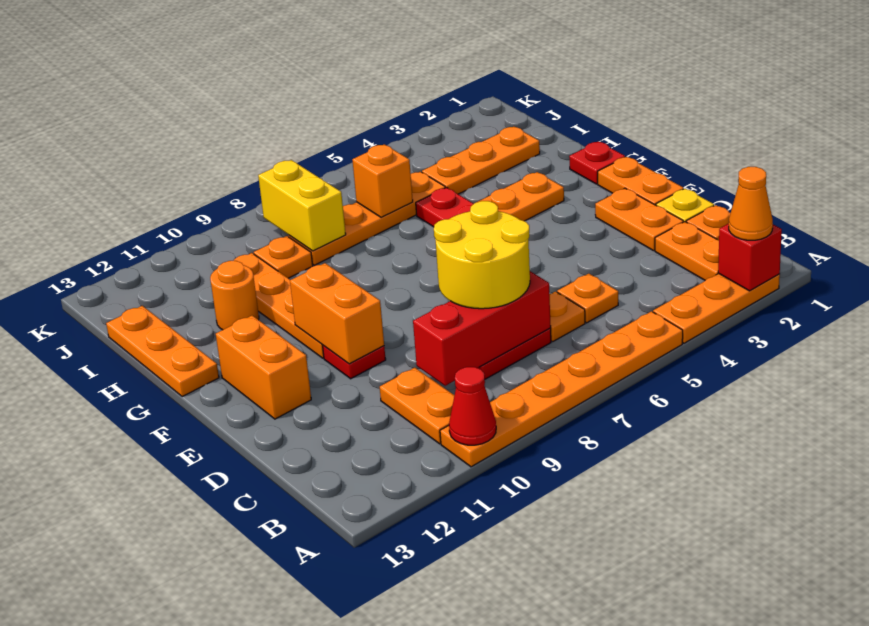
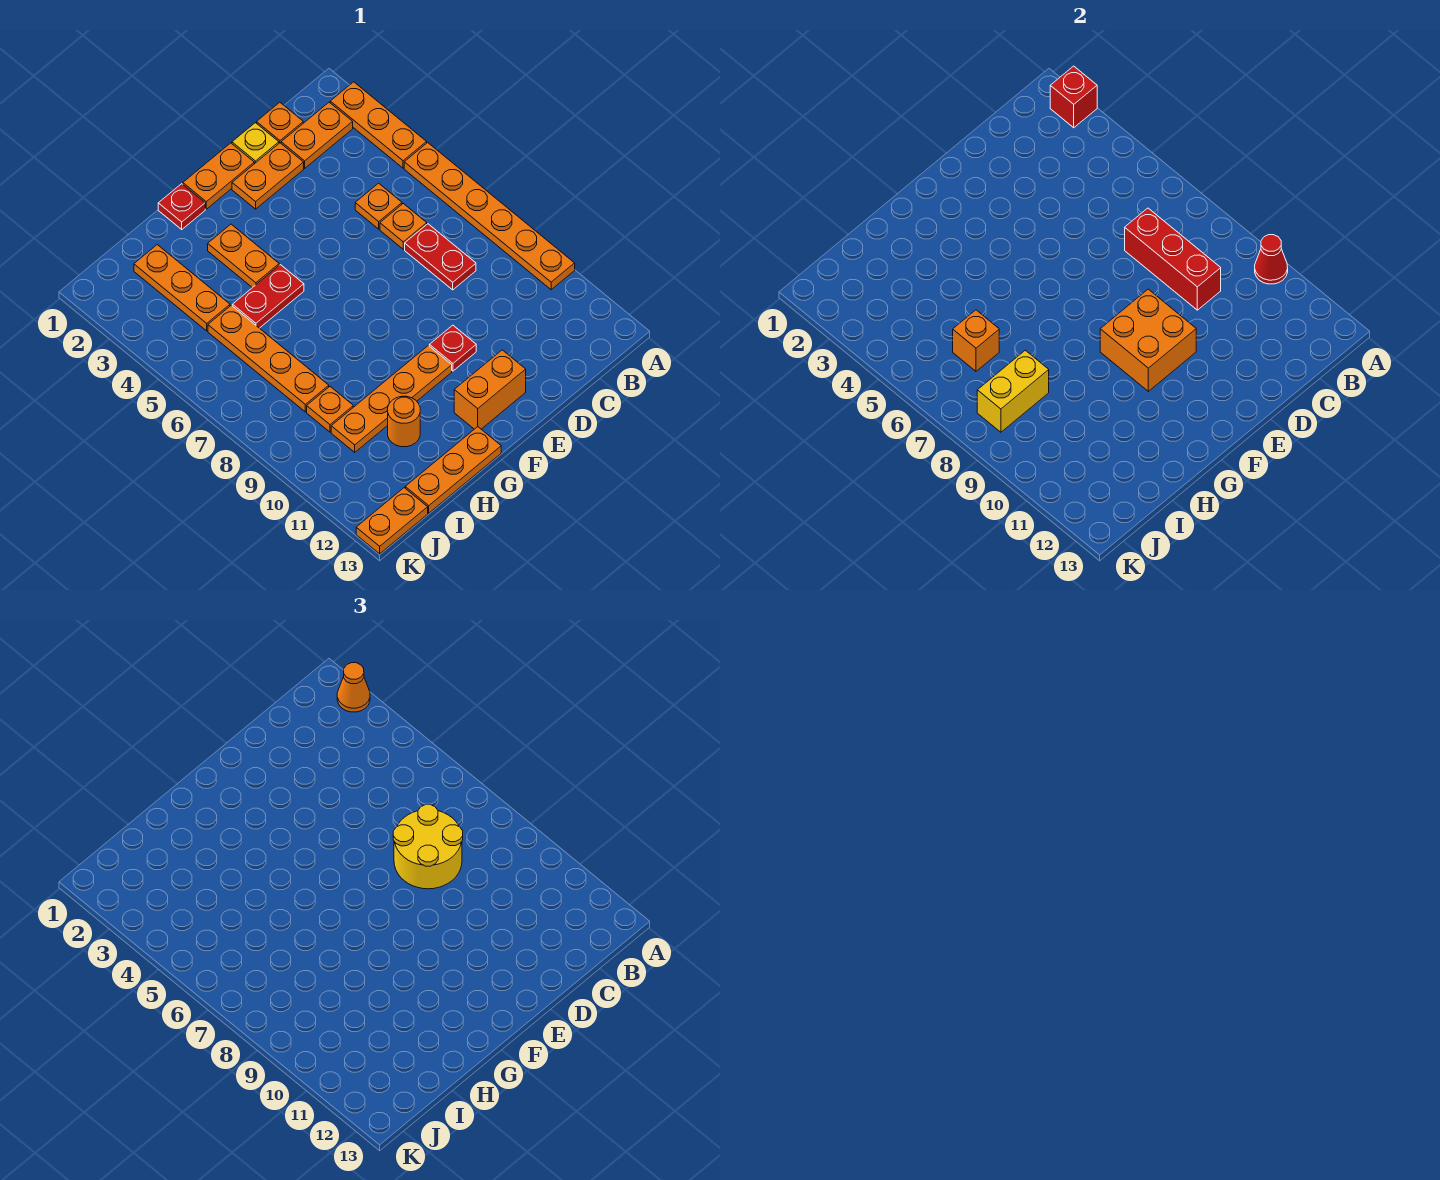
orange plate B10:C10 level 1 -> orange plate J13:K13 level 1
orange brick E10:F10 level 2 -> orange brick E9:F10 level 2

